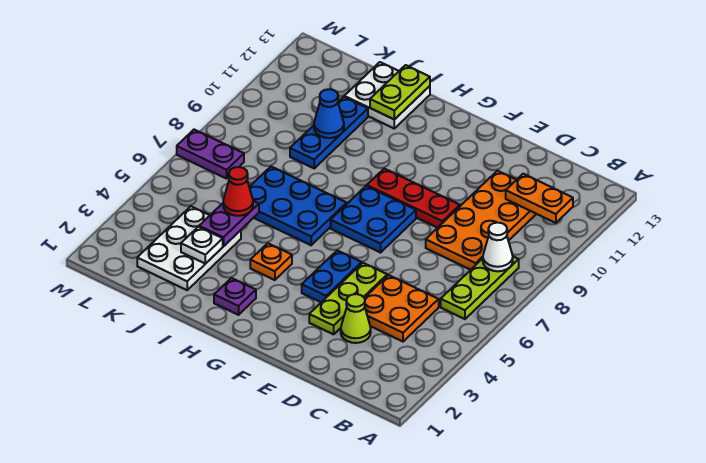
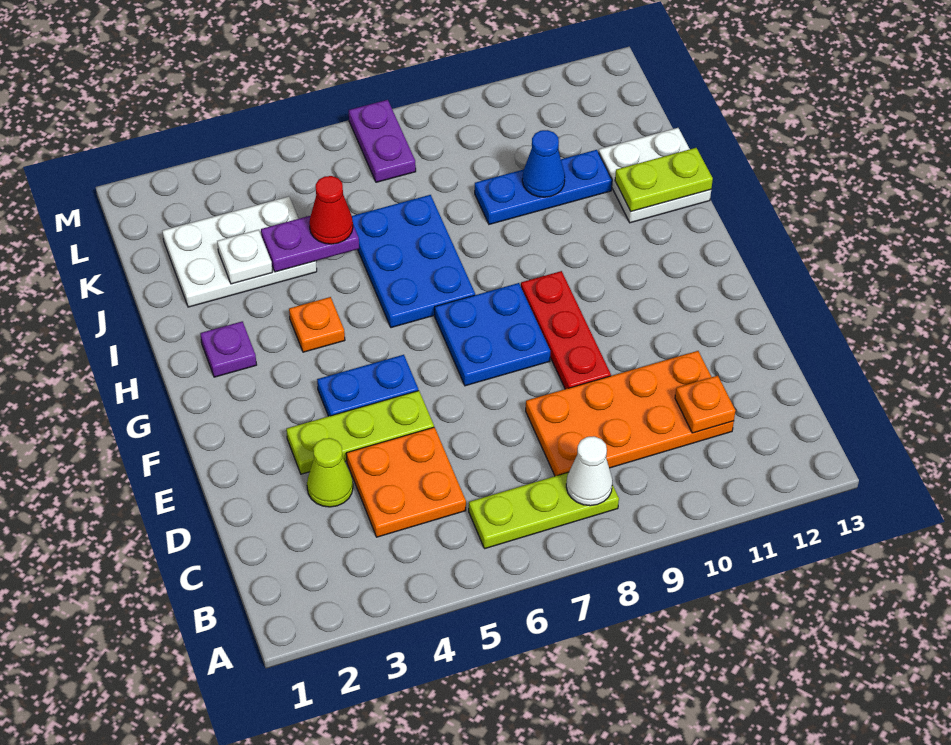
orange plate B11:C11 level 2 -> orange plate C11 level 2

